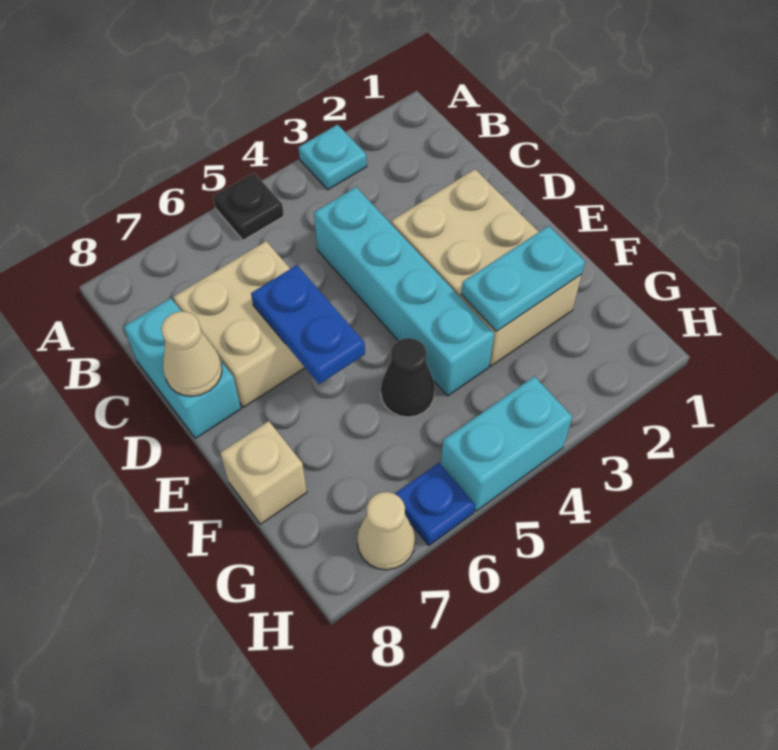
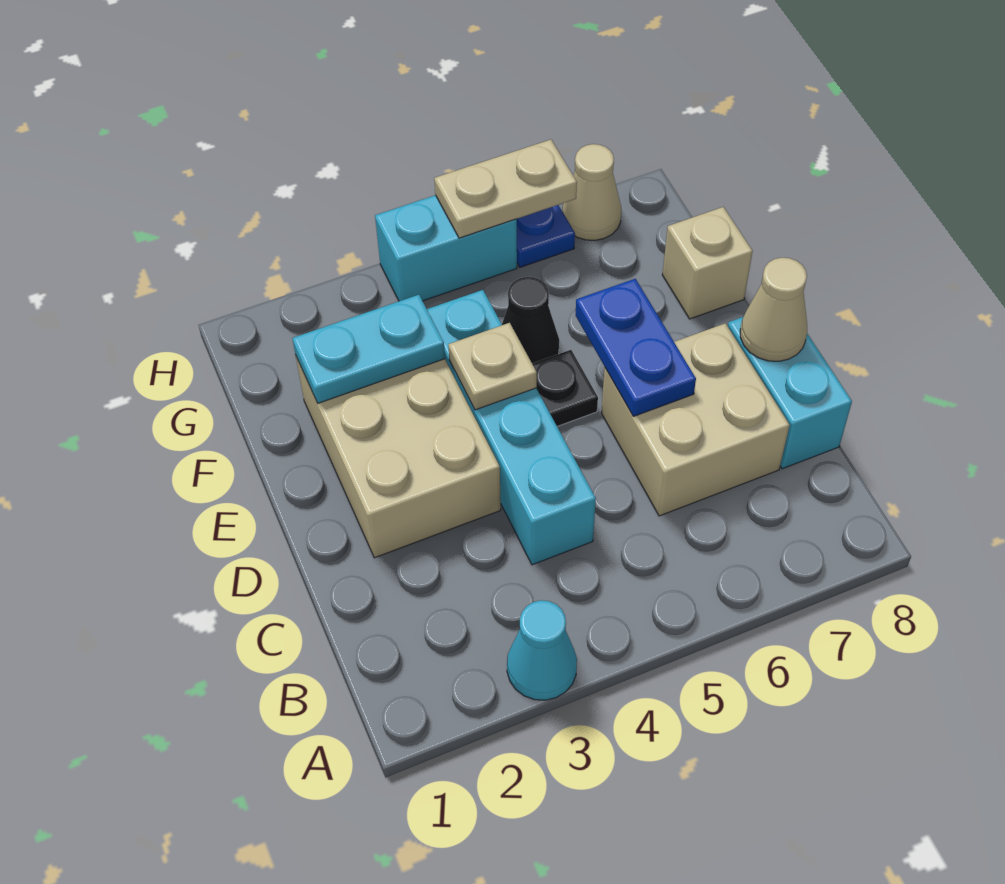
cyan plate A3 level 1 -> cyan cone A3 level 1
black plate A5 level 1 -> black plate E5 level 1
none -> tan plate E4 level 2
none -> tan plate H5:H6 level 2

